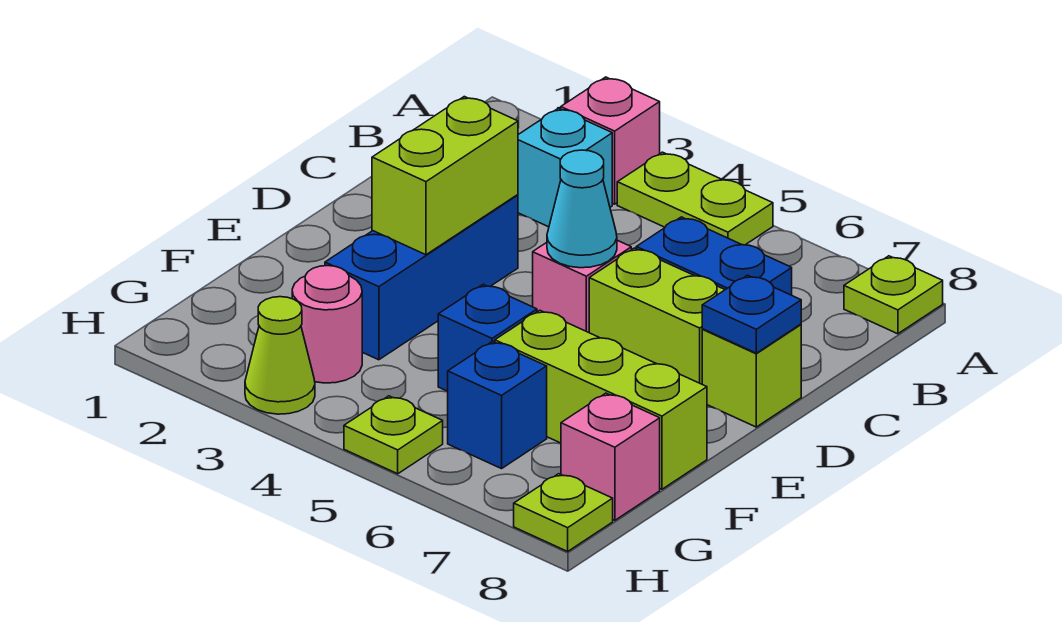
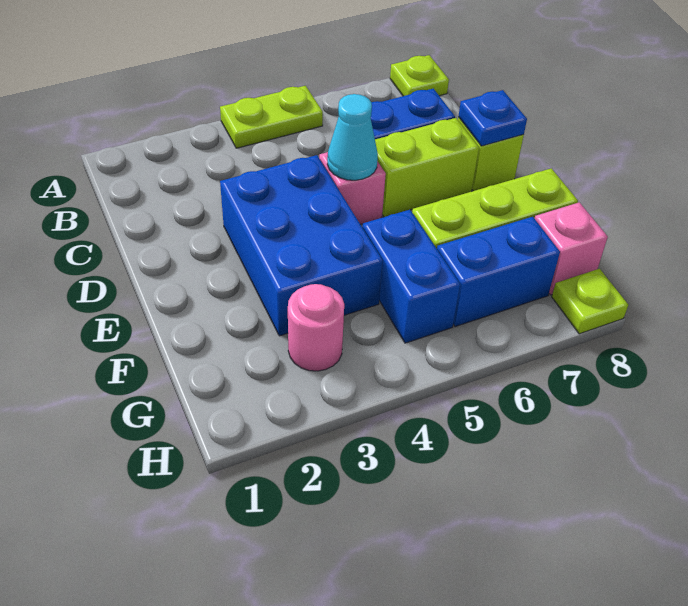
pink brick A3 level 1 -> none
cyan brick B3 level 1 -> none
blue brick D3:F3 level 1 -> blue brick D3:F4 level 1
lime brick D3:E3 level 2 -> none
blue brick F5 level 1 -> blue brick F5:G5 level 1
blue brick G6 level 1 -> blue brick G6:G7 level 1
lime cone H3 level 1 -> none
lime plate H5 level 1 -> none

